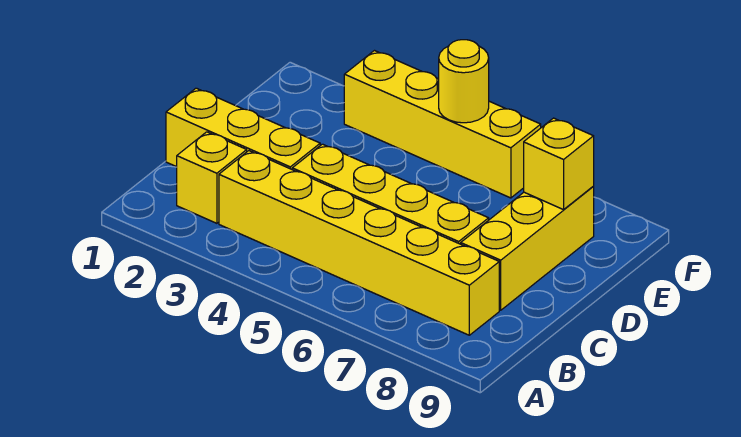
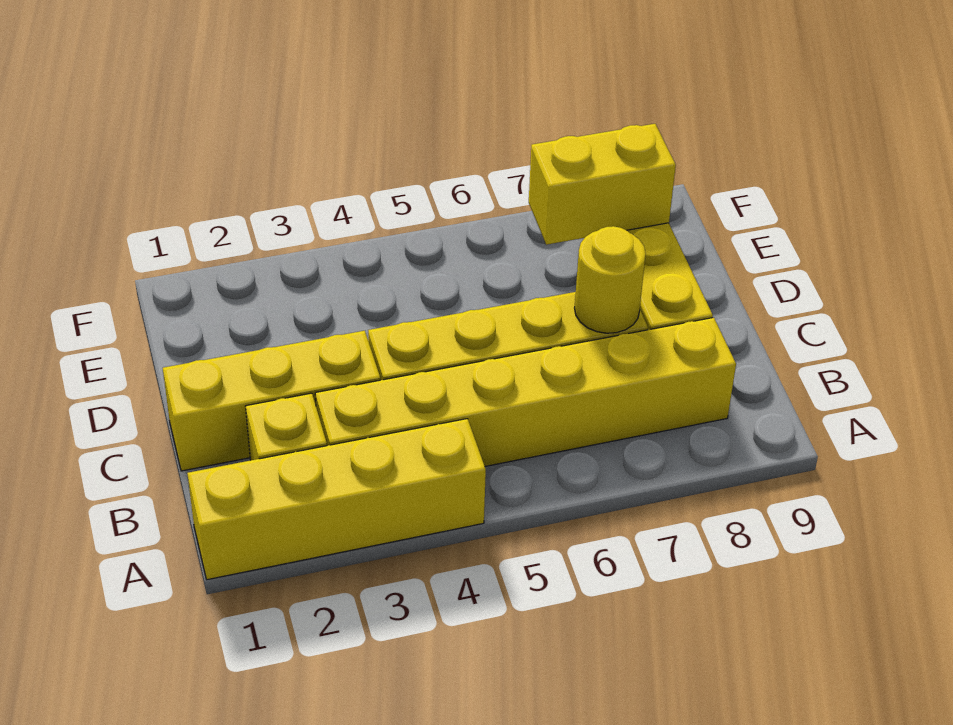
yellow brick E8 level 2 -> yellow brick E7:E8 level 2
yellow brick F3:F6 level 1 -> yellow brick A1:A4 level 1
yellow round brick F5 level 2 -> yellow round brick C7 level 2

